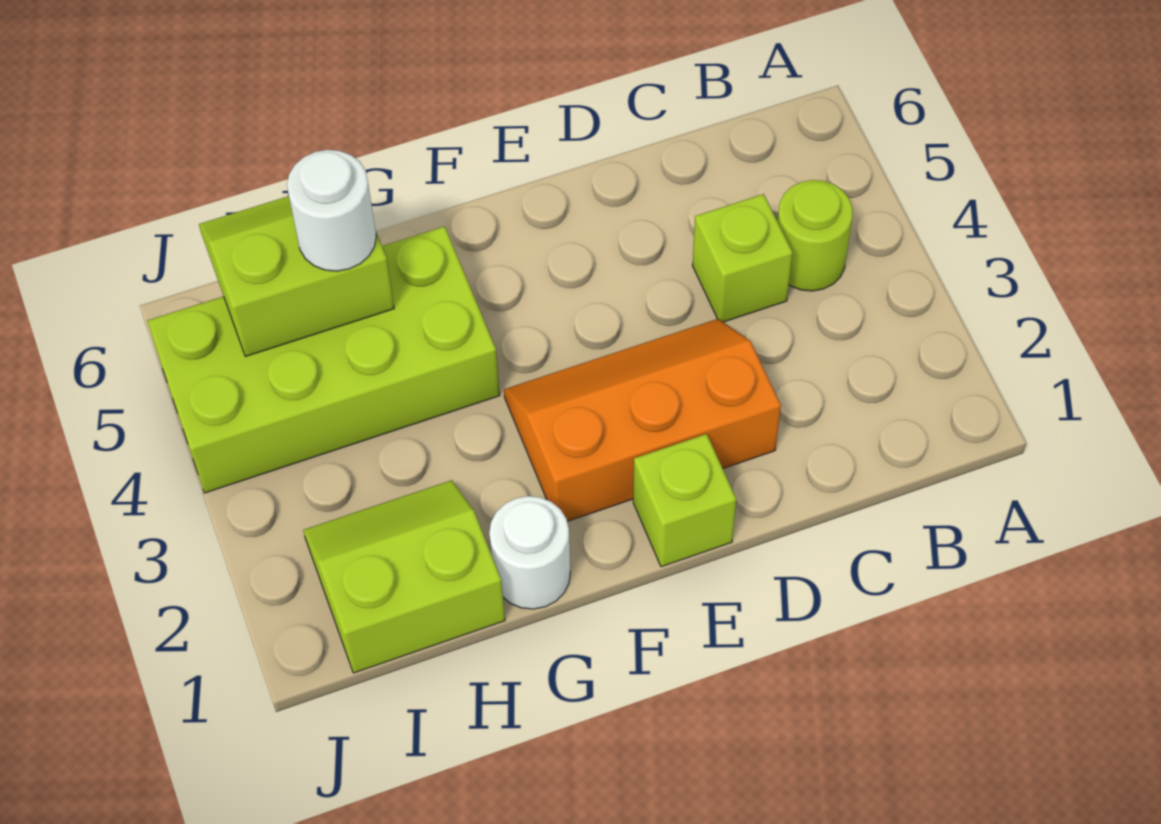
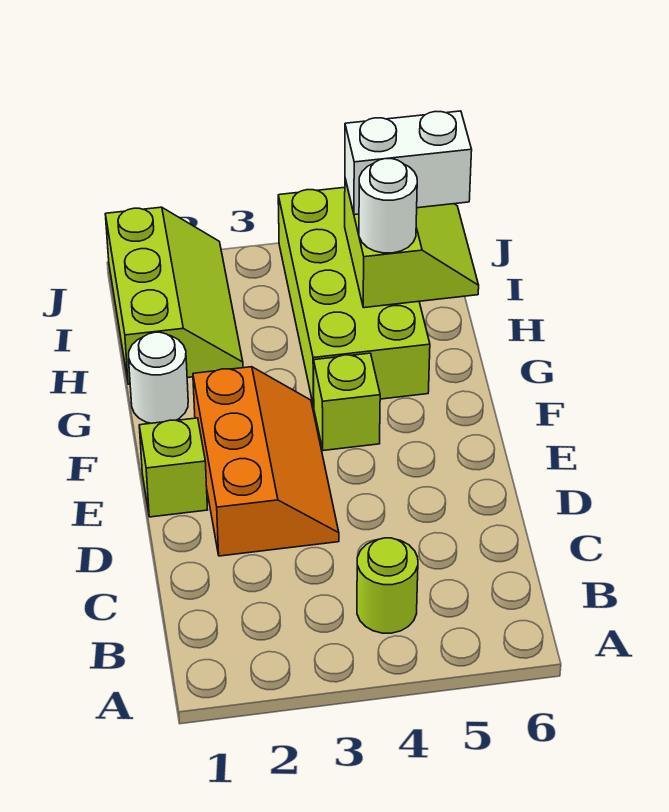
lime brick C4 level 1 -> lime brick F4 level 1
lime slope H1:I2 level 1 top 1 -> lime slope H1:J2 level 1 top 1
none -> white brick I5:I6 level 3

